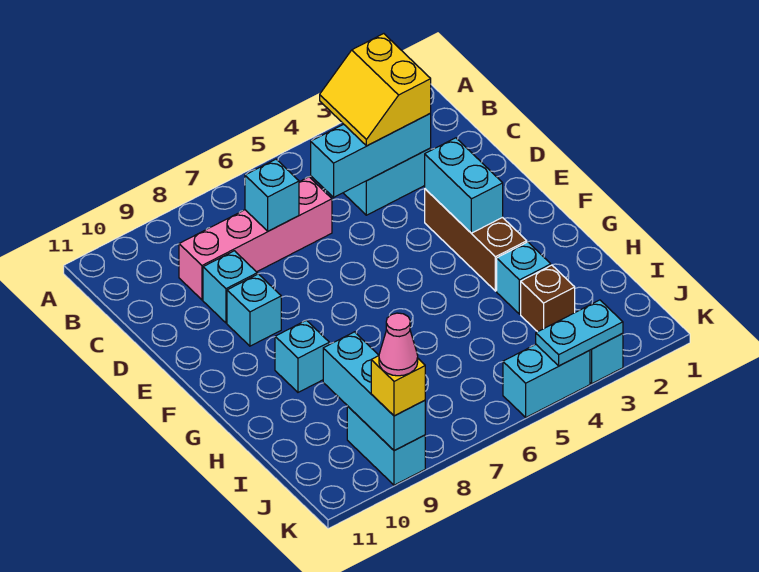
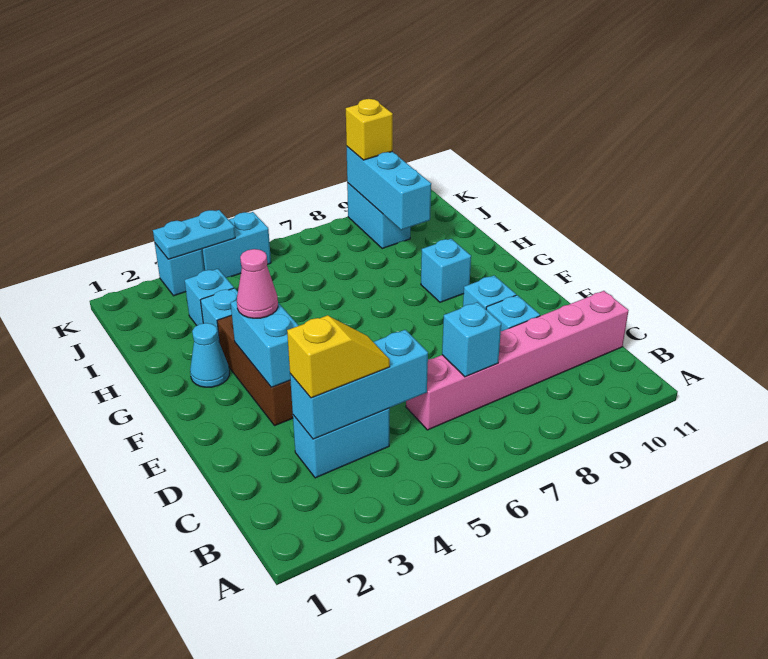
yellow slope B3:C4 level 3 top 3 -> yellow slope C3:C4 level 3 top 3
pink brick C6:C9 level 1 -> pink brick C6:C11 level 1
none -> cyan cone G2 level 1
brown brick I3 level 1 -> cyan brick I3 level 1
pink cone K9 level 4 -> pink cone F3 level 3

